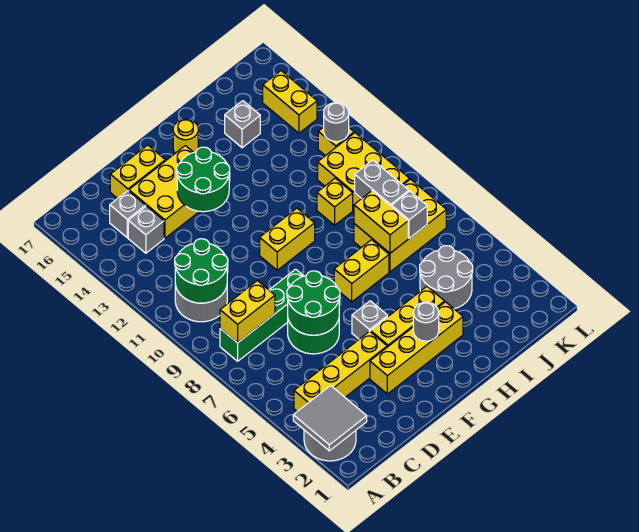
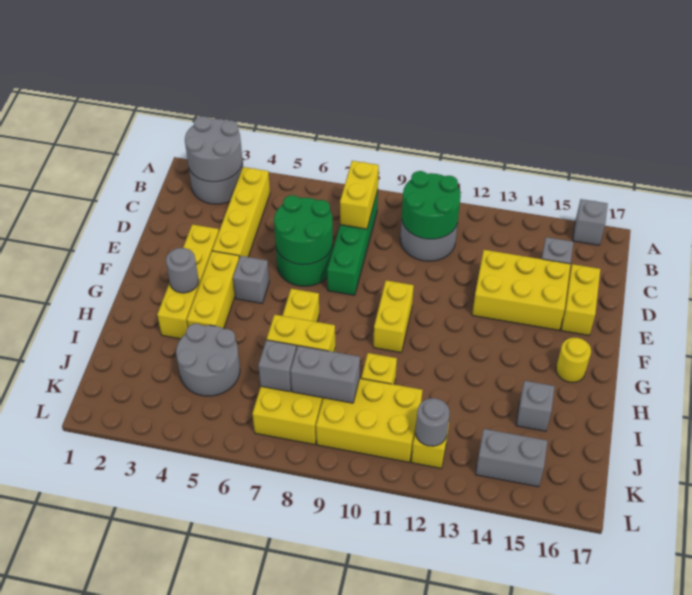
grey tile A2:B3 level 2 -> grey round brick A2:B3 level 2
grey brick C14 level 1 -> grey brick A16 level 1
yellow brick D14:F15 level 1 -> yellow brick D13:E15 level 1
green round brick E13:F14 level 2 -> none
yellow brick K14:K15 level 1 -> grey brick K14:K15 level 1

